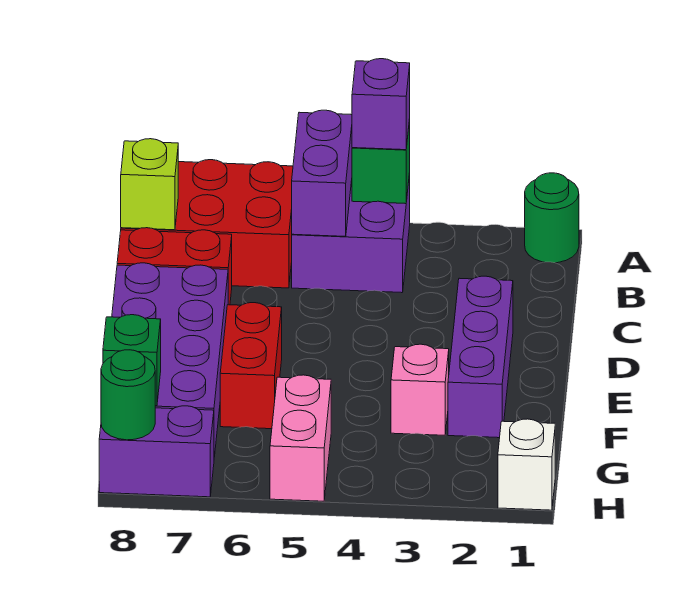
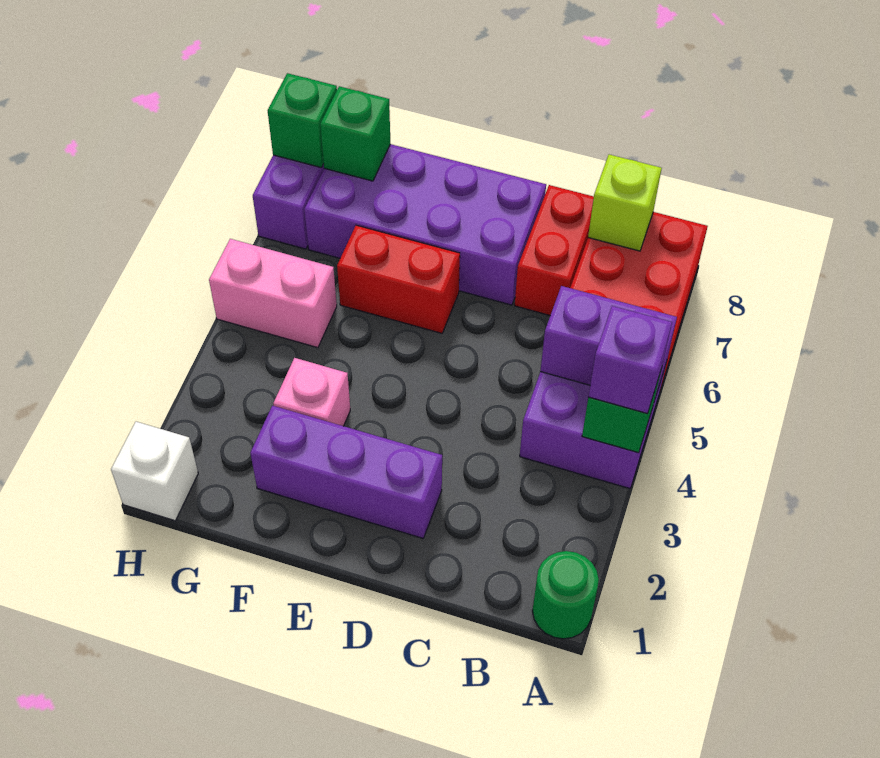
green round brick H8 level 2 -> green brick H8 level 2

